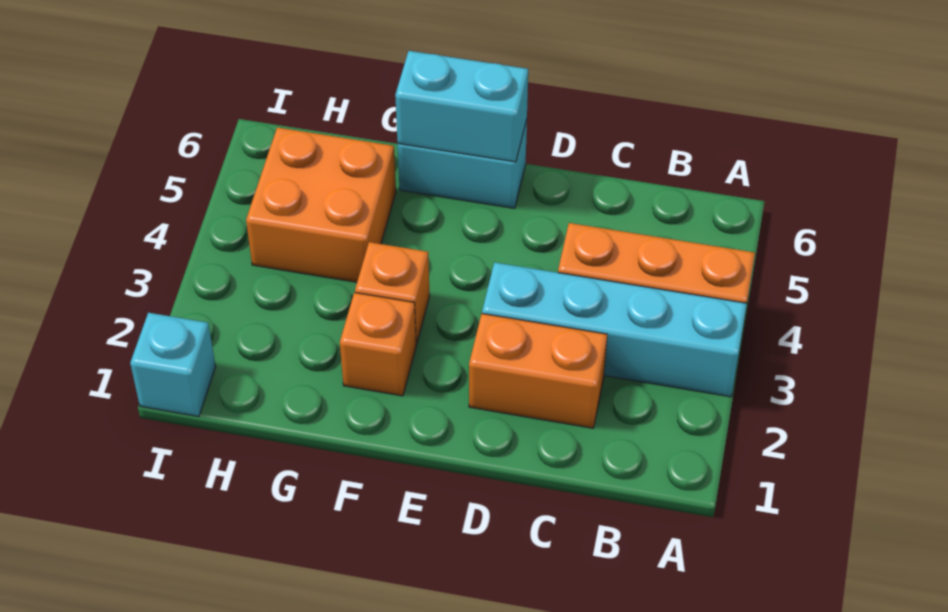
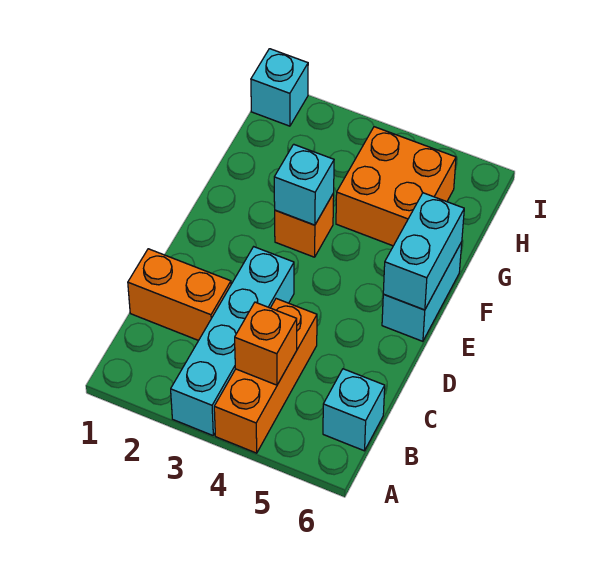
none -> cyan brick B6 level 1
orange brick C2:D2 level 1 -> orange brick C1:C2 level 1
orange brick F2 level 1 -> orange brick B4 level 2
none -> cyan brick F3 level 2

